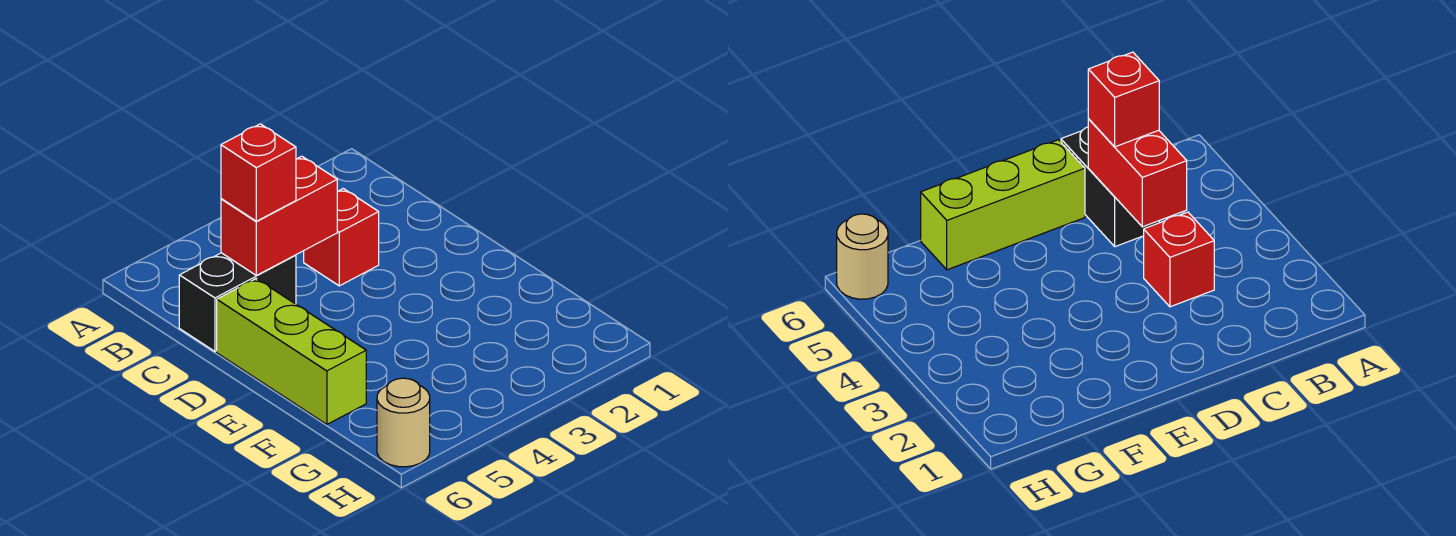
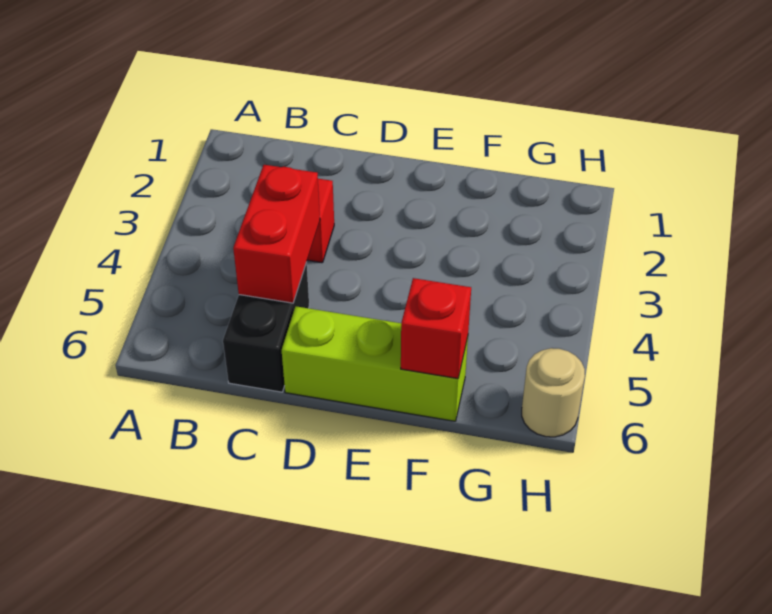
red brick C5 level 3 -> red brick F6 level 2

